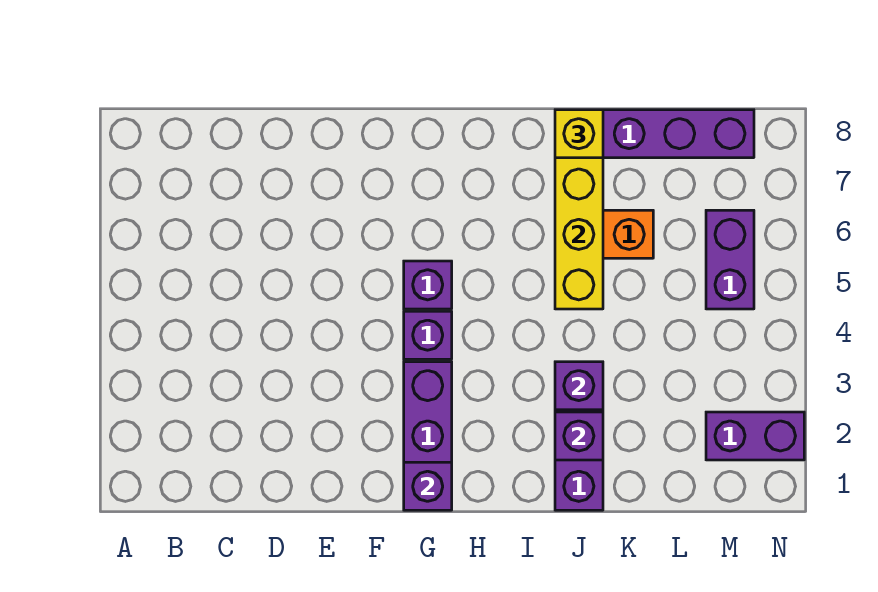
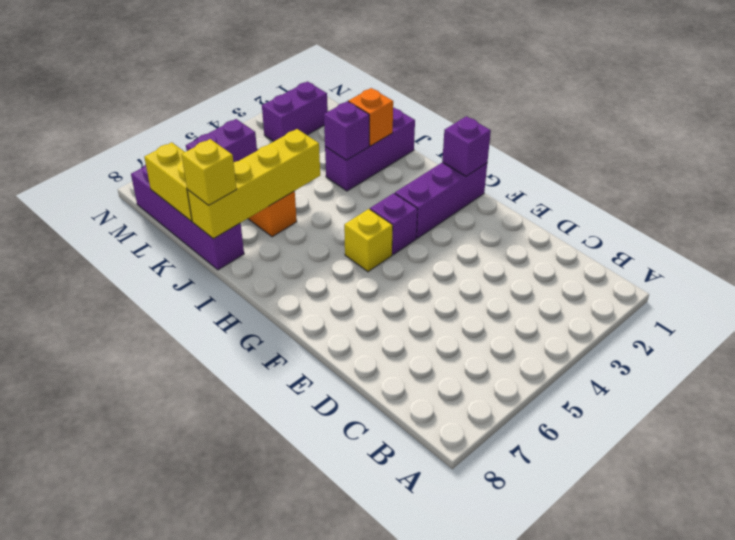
purple brick G5 level 1 -> yellow brick G5 level 1
purple brick J2 level 2 -> orange brick J2 level 2
none -> yellow brick K8:L8 level 2
purple brick M2:N2 level 1 -> purple brick M2:M3 level 1

